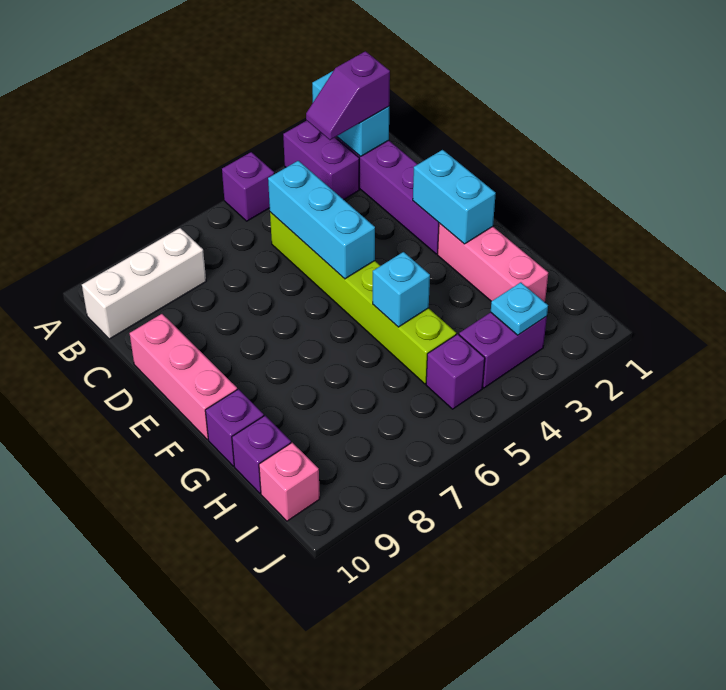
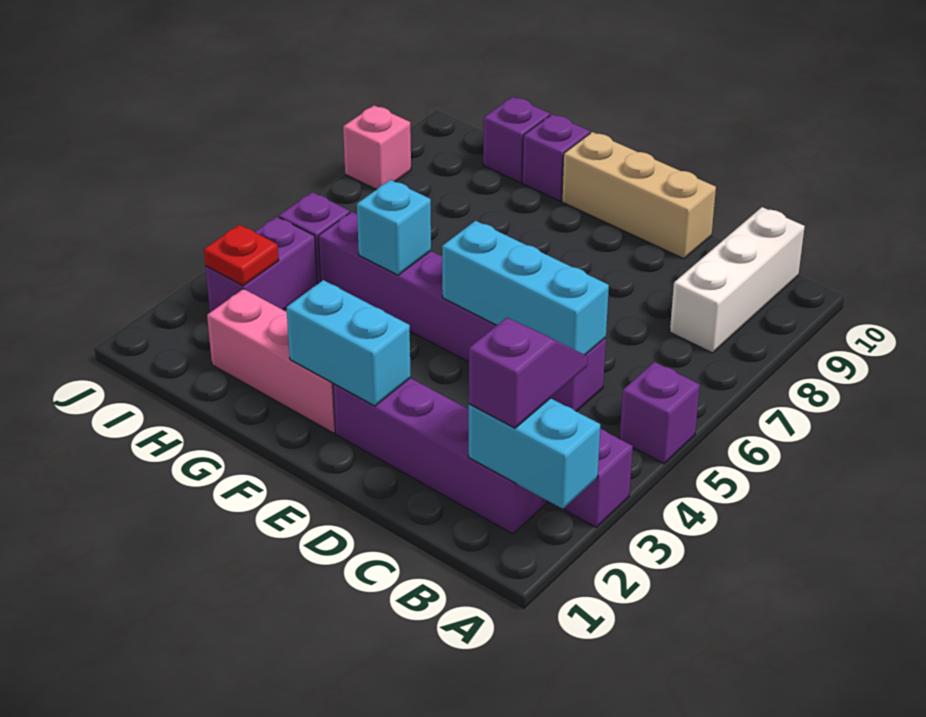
lime brick C5:H5 level 1 -> purple brick C5:H5 level 1
pink brick D10:F10 level 1 -> tan brick D10:F10 level 1
cyan plate I3 level 2 -> red plate I3 level 2
pink brick I10 level 1 -> pink brick J8 level 1

